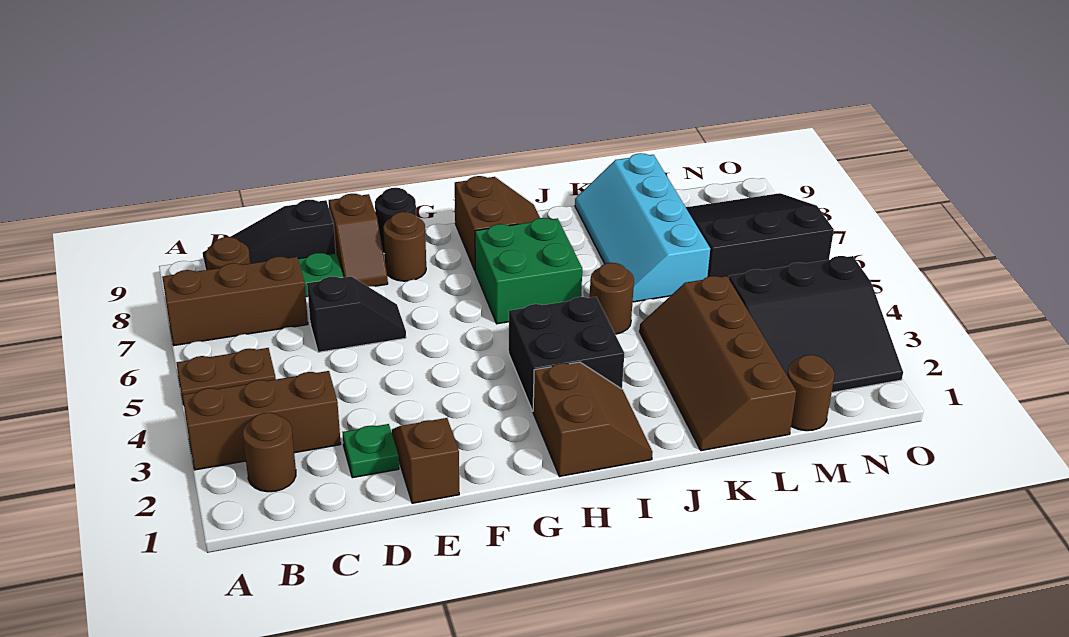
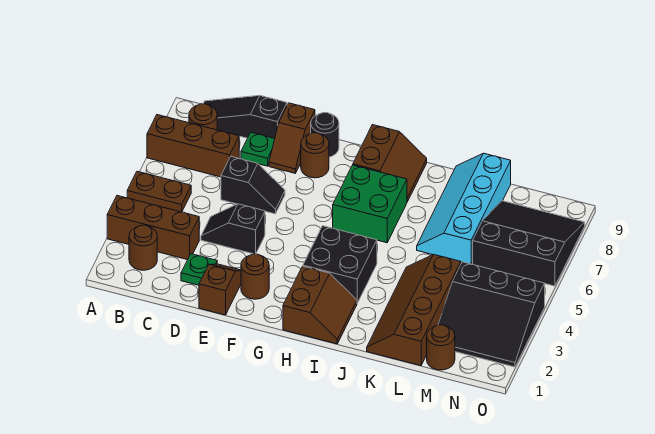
none -> black slope D4:E4 level 1 top E
brown round brick J5 level 1 -> brown round brick F2 level 1

